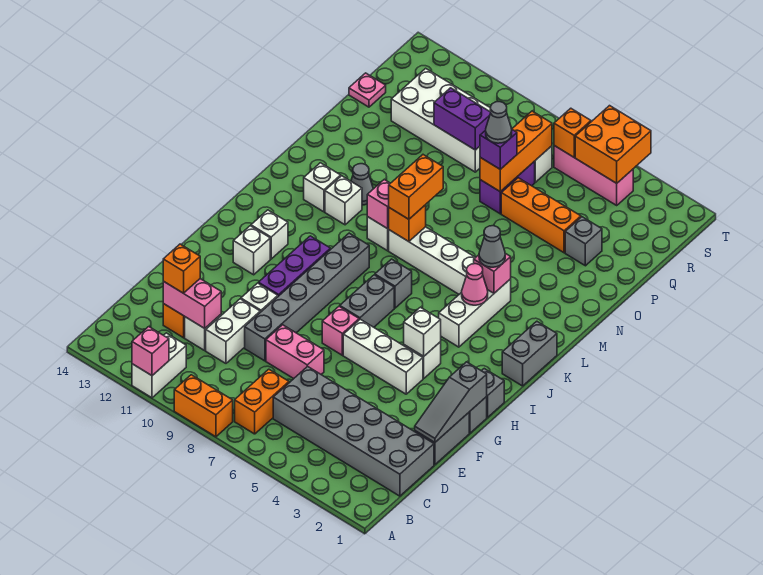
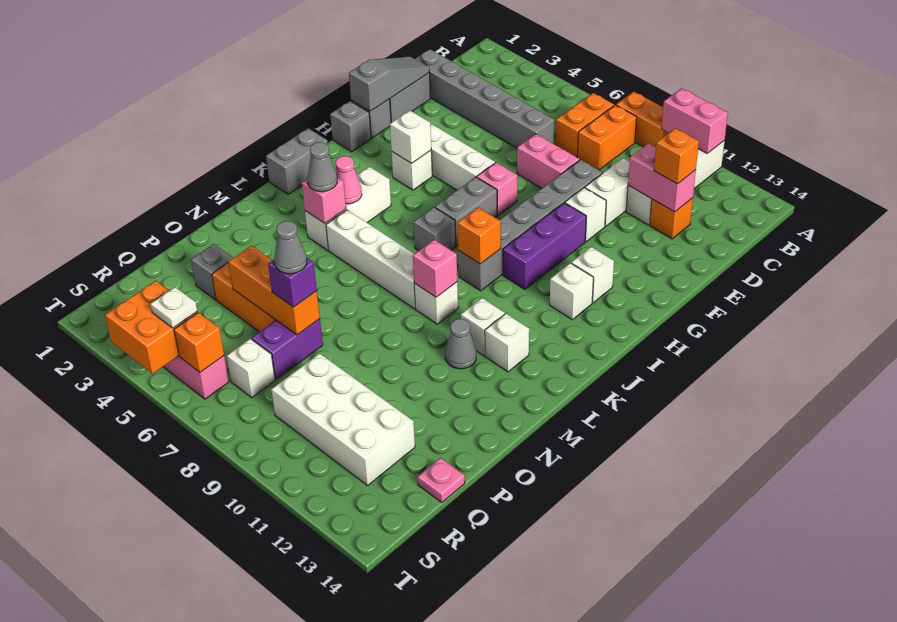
pink brick A11 level 2 -> pink brick A10:A11 level 2
grey brick C1:D6 level 1 -> grey brick D1:D6 level 1
orange brick L8 level 2 -> orange brick J9 level 2
orange brick L8:M8 level 3 -> orange brick B8:C8 level 1
orange brick P7:R7 level 2 -> orange brick P5:P7 level 2
purple brick Q9:Q10 level 2 -> none
none -> white plate S5 level 3

